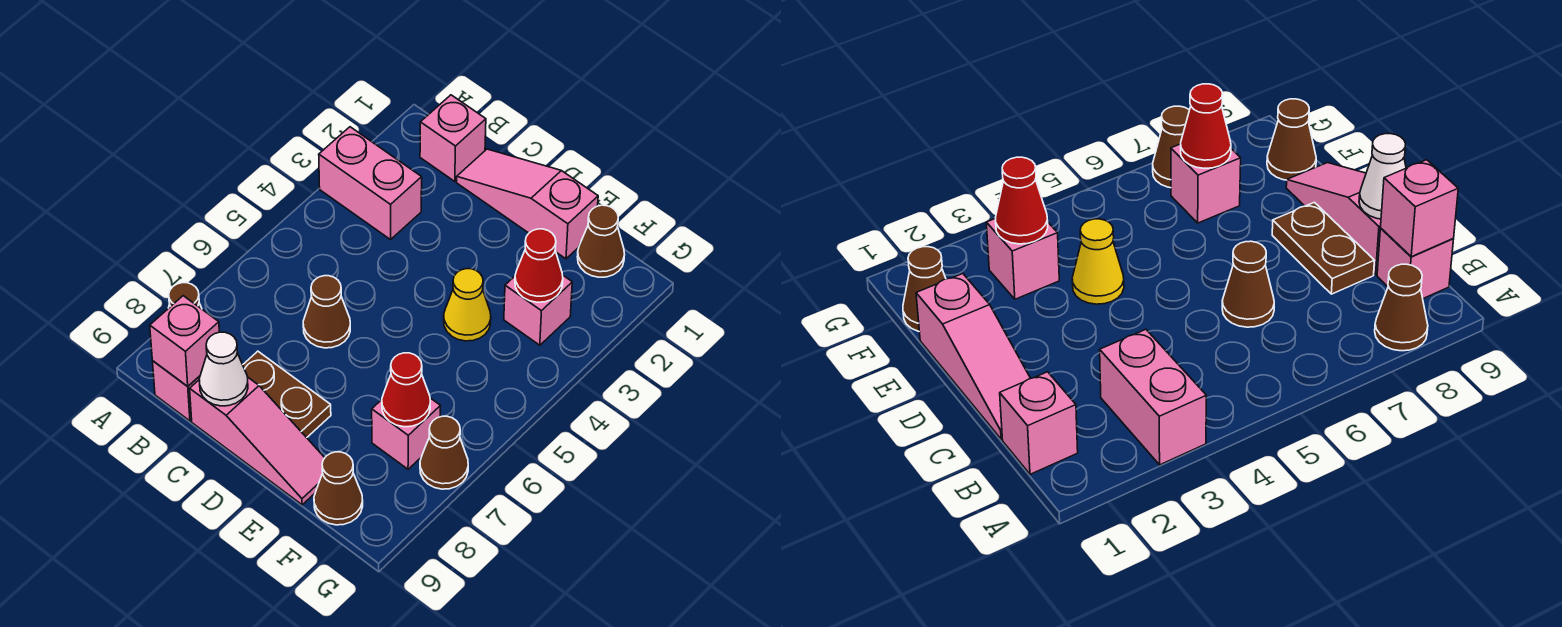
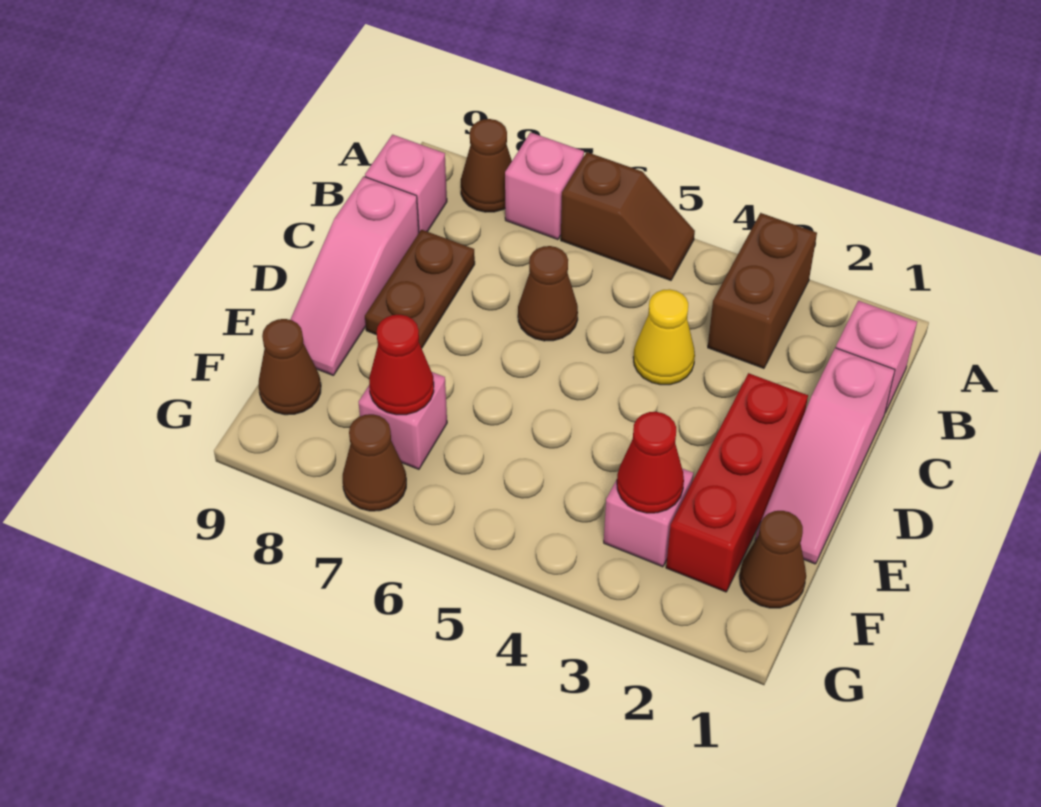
pink brick A3:B3 level 1 -> brown brick A3:B3 level 1
none -> brown slope A5:A6 level 1 top 6
pink brick B9 level 2 -> pink brick A7 level 1
pink slope C1:E1 level 1 top E -> pink slope C1:E1 level 1 top C
white cone C9 level 2 -> none
none -> red brick D2:F2 level 1
yellow cone E4 level 1 -> yellow cone C4 level 1

